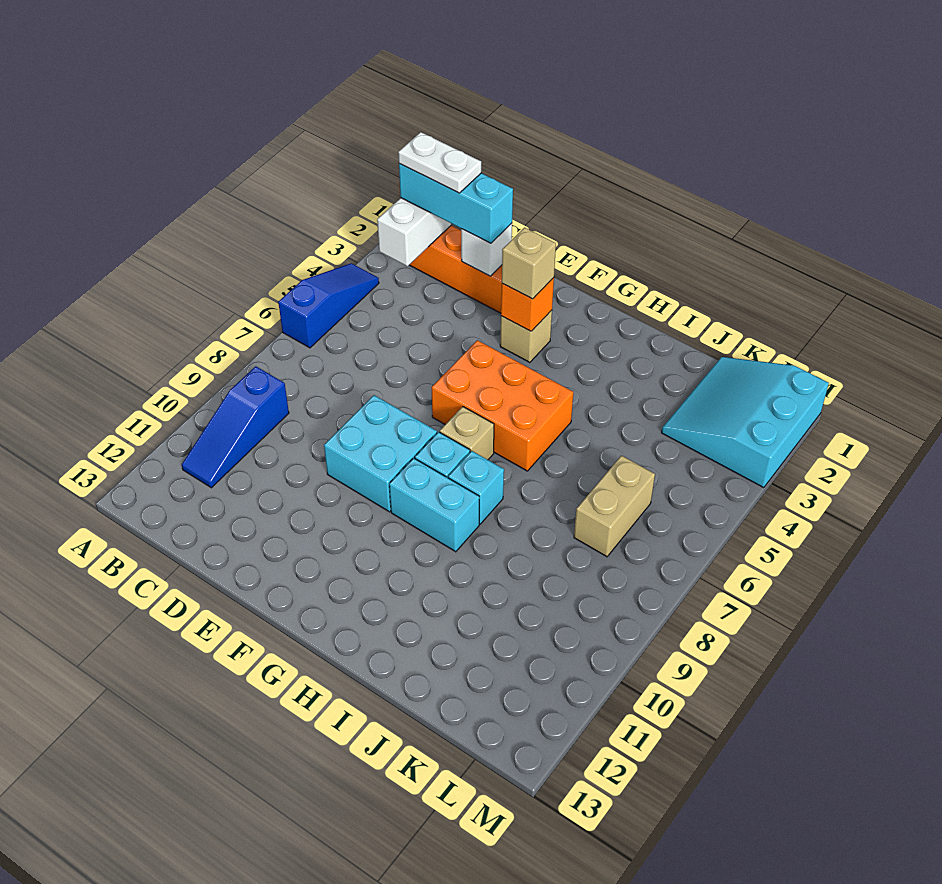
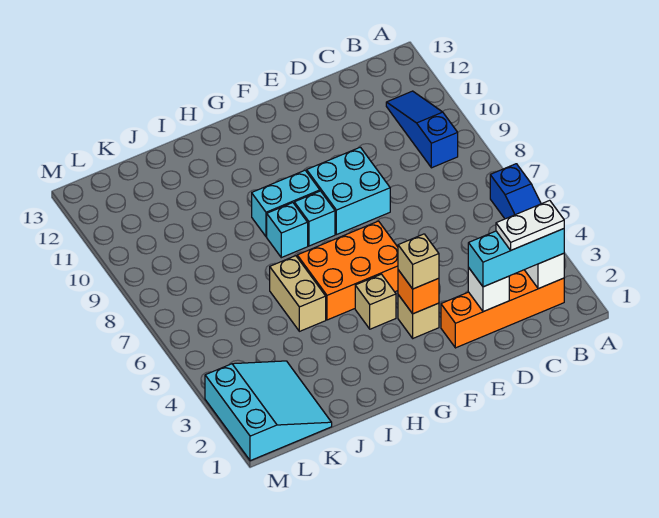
tan brick G7 level 1 -> tan brick G4 level 1
tan brick K6:K7 level 1 -> tan brick I5:I6 level 1

